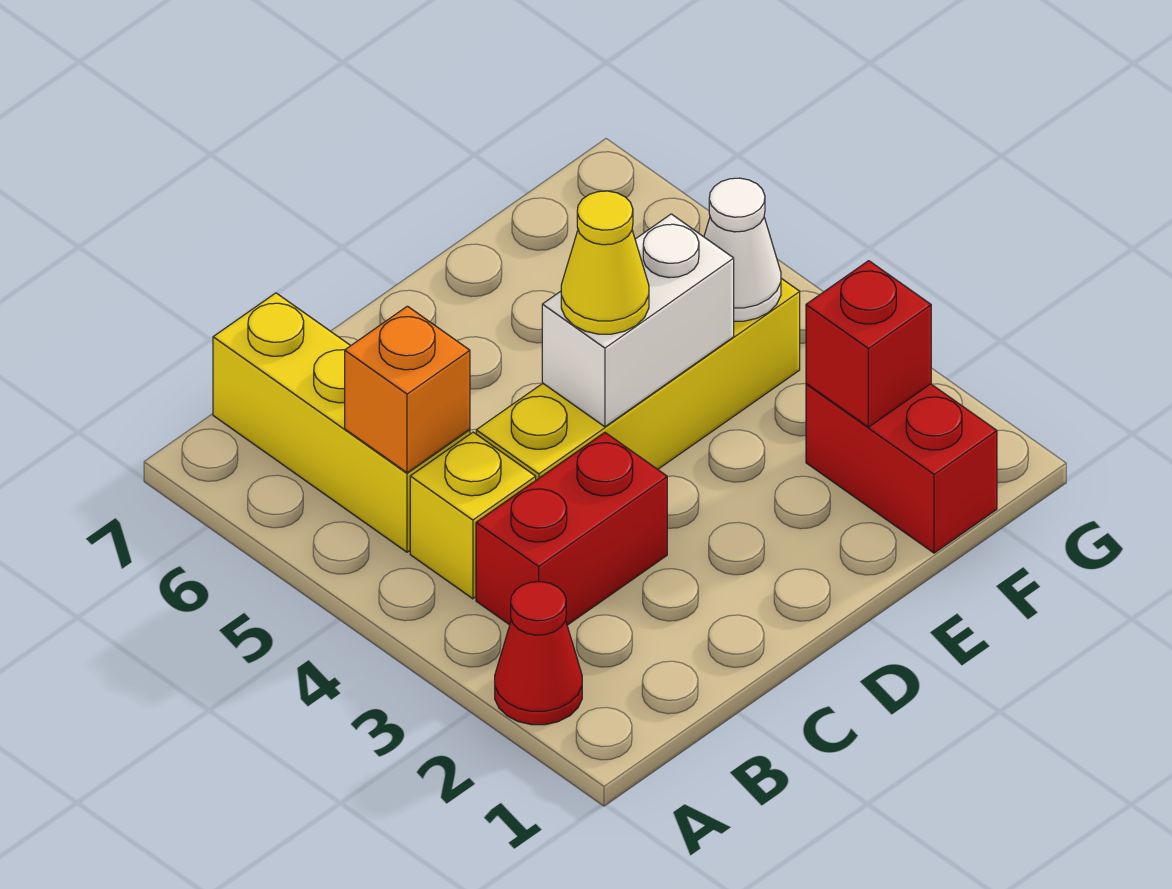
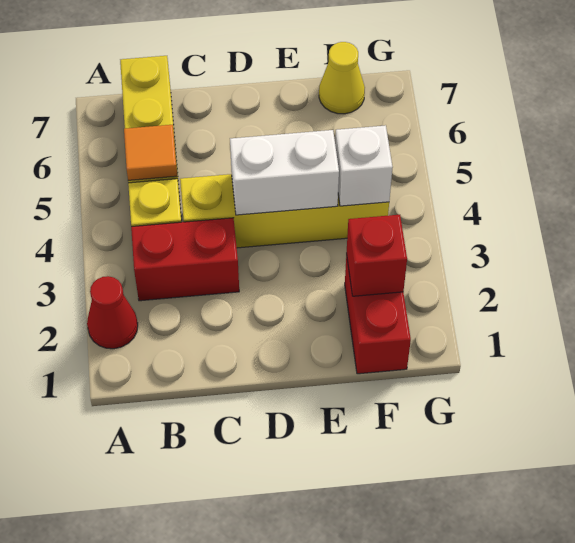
orange brick B5 level 2 -> orange tile B5 level 2
yellow cone D4 level 3 -> yellow cone F7 level 1
white cone F4 level 2 -> white brick F4 level 2

